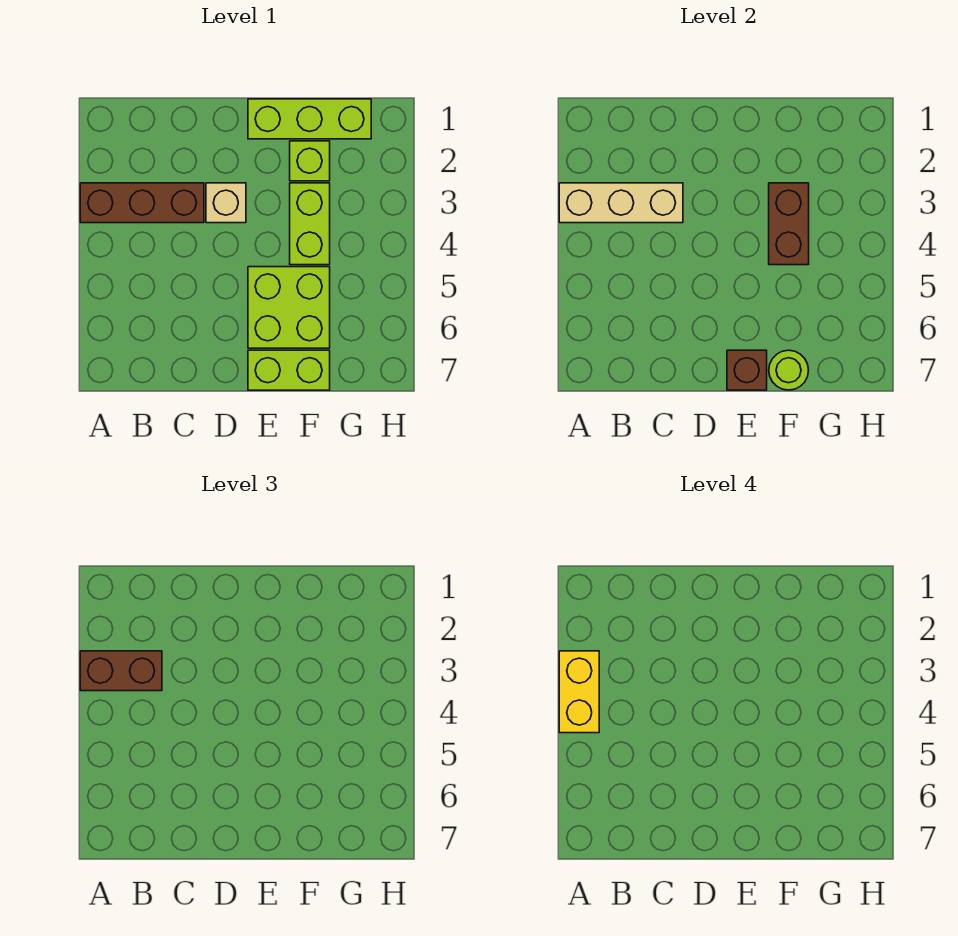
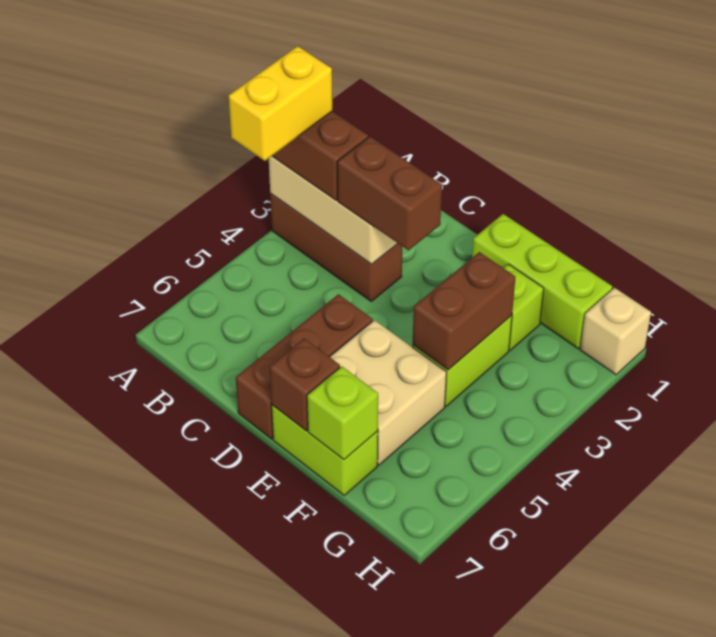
none -> brown brick C3:D3 level 3
tan brick D3 level 1 -> tan brick H1 level 1
none -> brown brick D5:D7 level 1
lime brick E5:F6 level 1 -> tan brick E5:F6 level 1
lime round brick F7 level 2 -> lime brick F7 level 2

